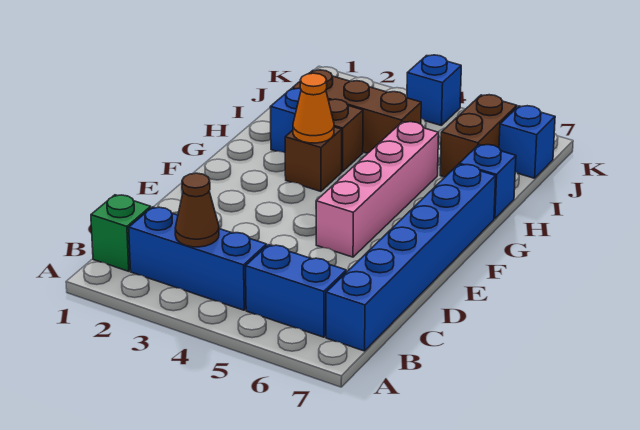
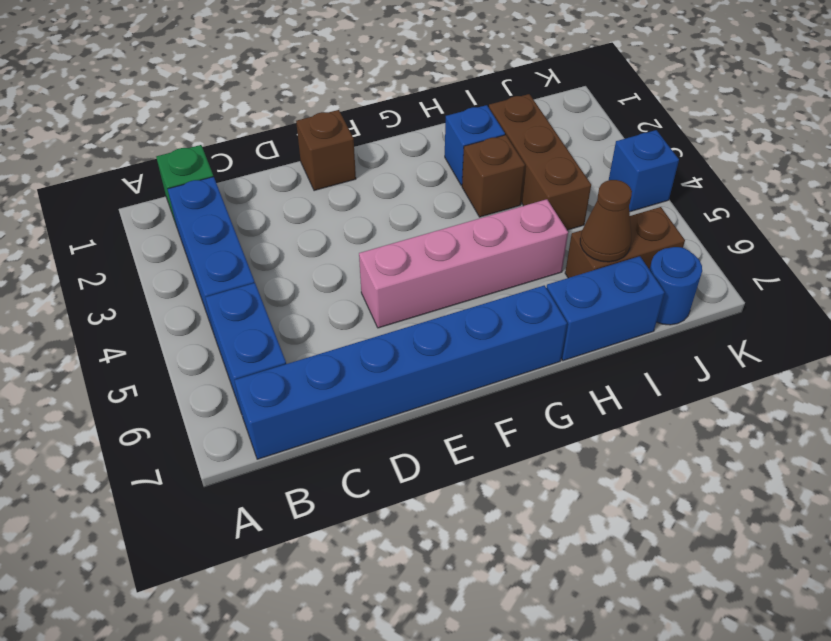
brown cone B3 level 2 -> brown cone I6 level 2
brown brick G3 level 1 -> brown brick E1 level 1
orange cone G3 level 2 -> none
blue brick H7 level 1 -> blue brick H7:I7 level 1
blue brick J7 level 1 -> blue round brick J7 level 1

